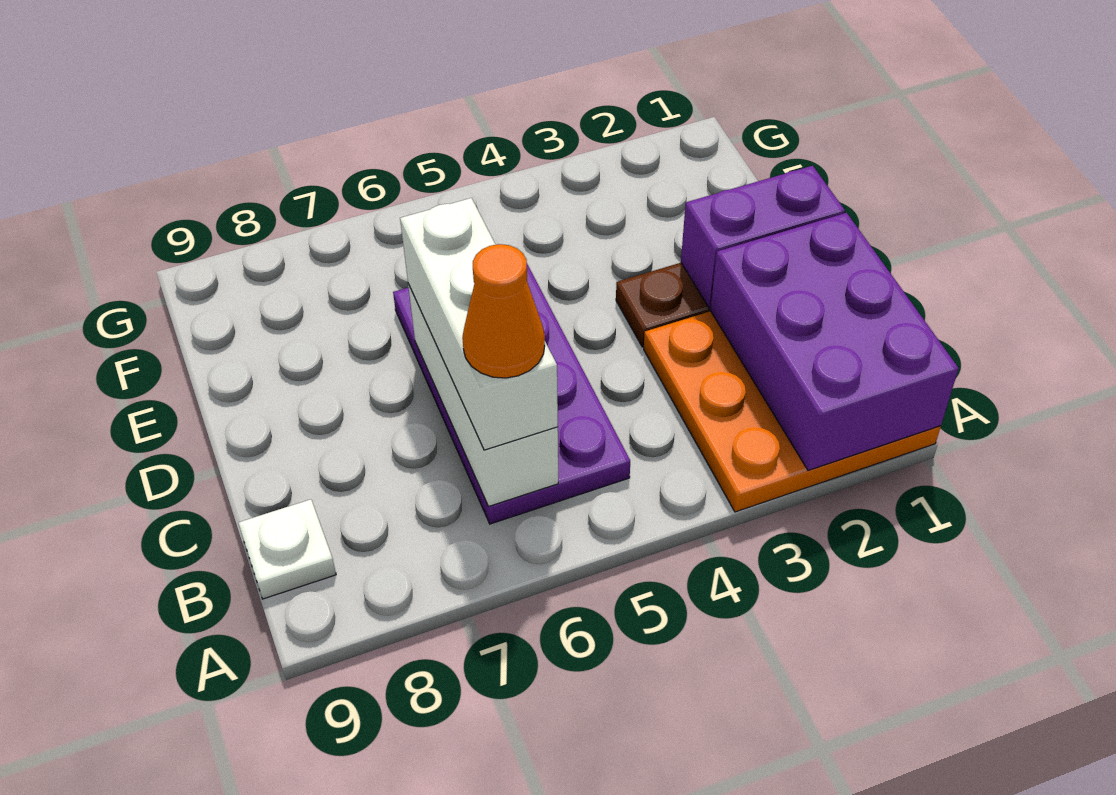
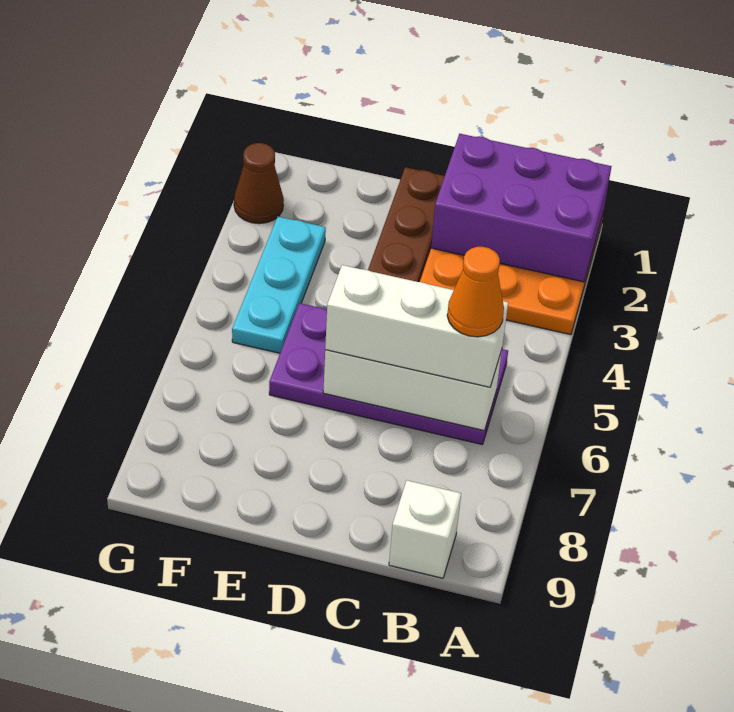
white plate B9 level 1 -> white brick B9 level 1
purple brick D1:D2 level 2 -> none
none -> cyan plate F3:F5 level 1
none -> brown cone G2 level 1

